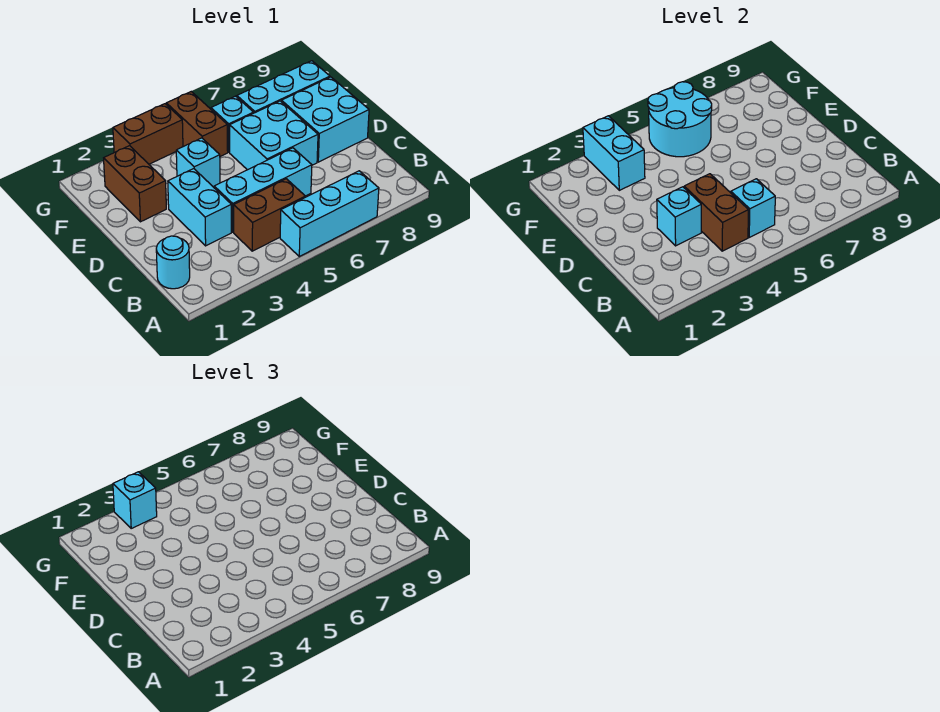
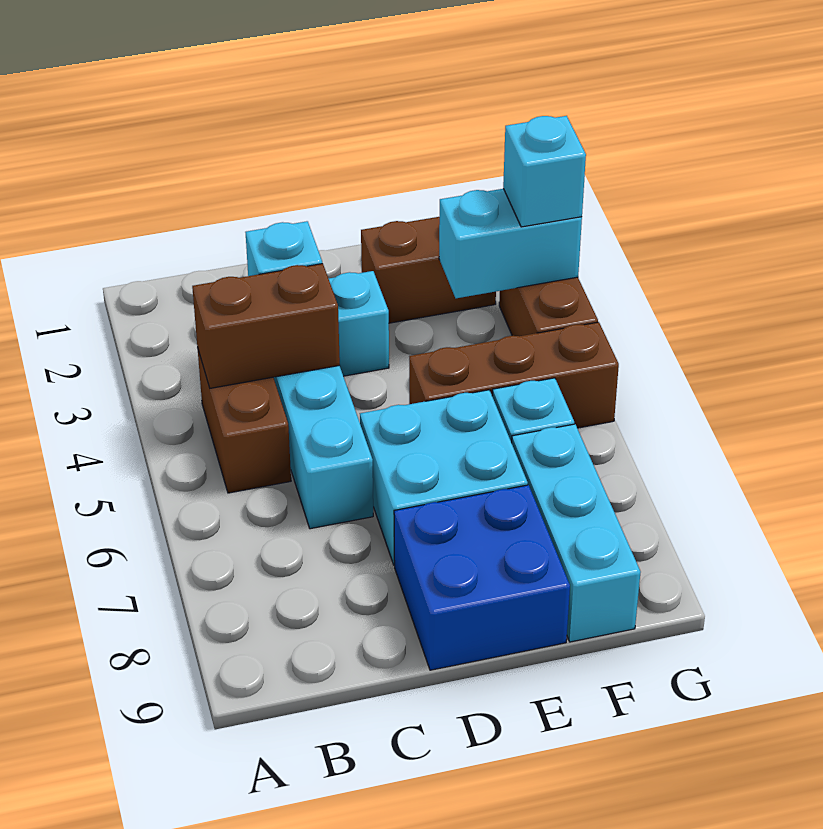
cyan brick A5:A7 level 1 -> none
cyan round brick B1 level 1 -> none
cyan brick B5 level 2 -> none
cyan brick D8:E9 level 1 -> blue brick D8:E9 level 1
cyan brick E4 level 1 -> none
brown brick F5:G5 level 1 -> brown brick E5:G5 level 1
cyan round brick F5:G6 level 2 -> none

